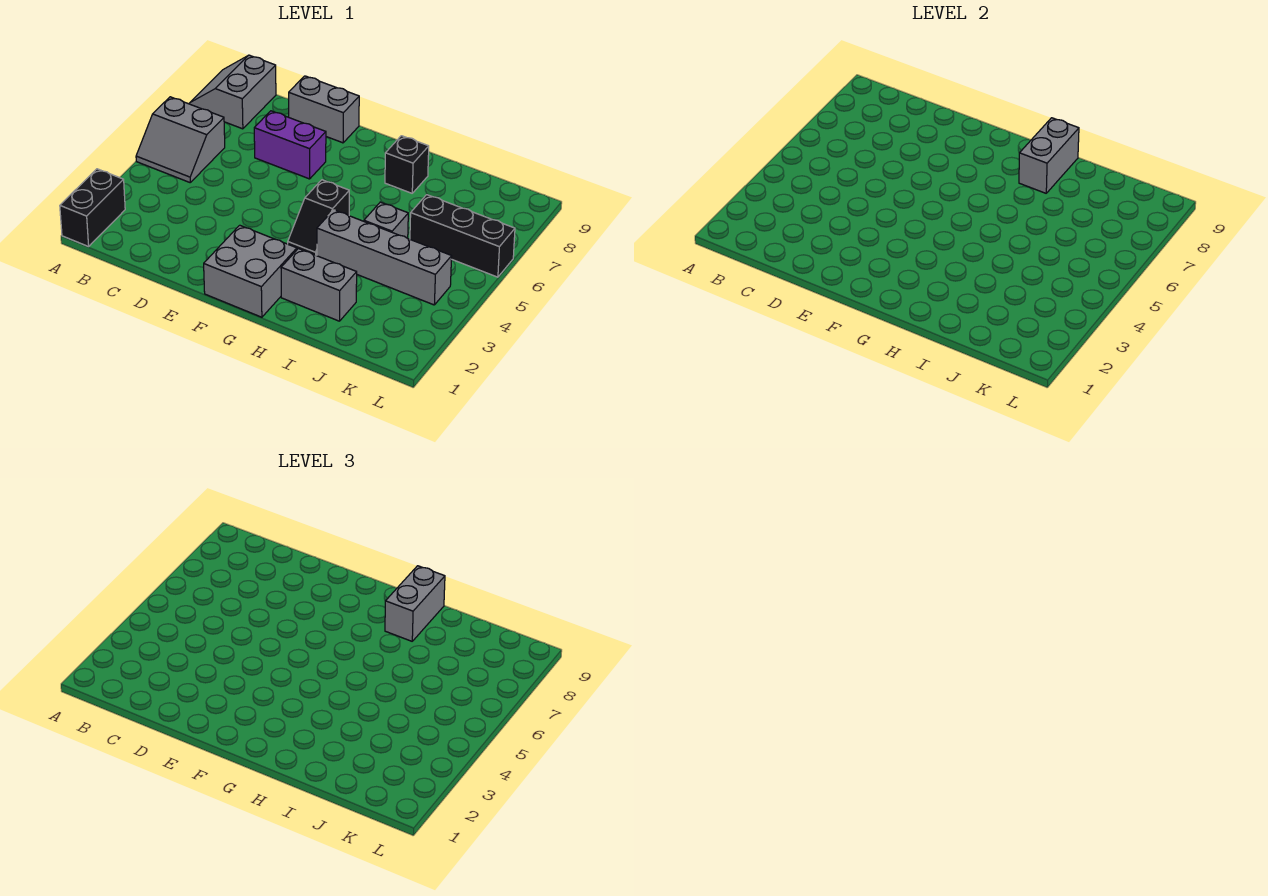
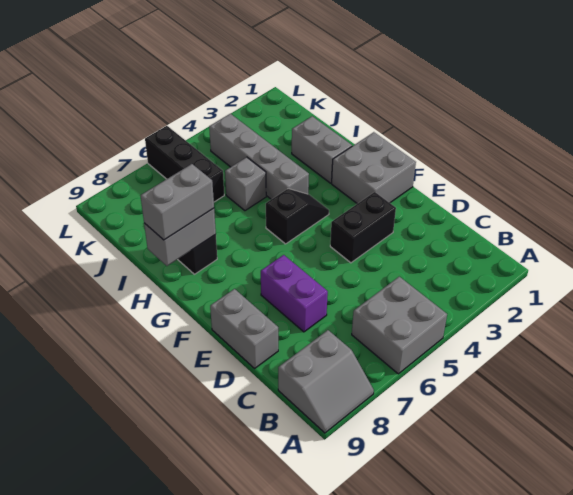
black brick A1:A2 level 1 -> black brick E3:E4 level 1
grey slope A5:B6 level 1 top 6 -> grey brick A5:B6 level 1

